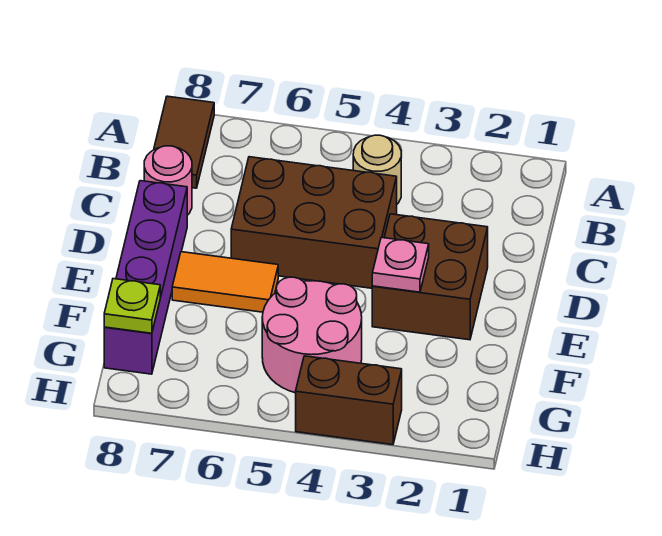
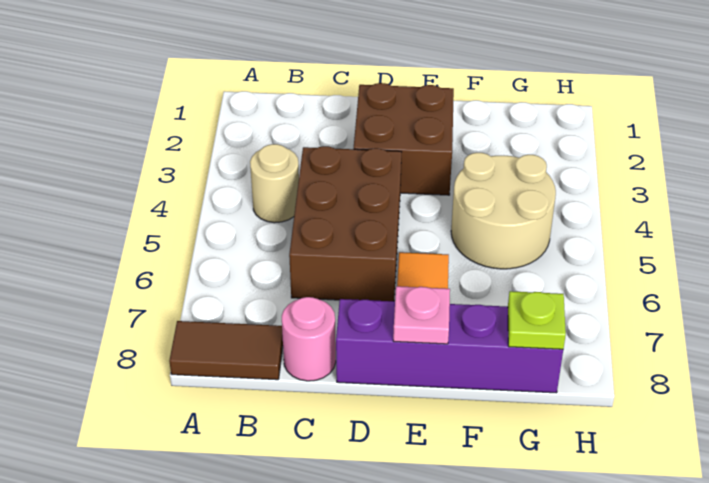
pink plate E3 level 2 -> pink plate E8 level 2
pink round brick F4:G5 level 1 -> tan round brick F4:G5 level 1
brown brick H3:H4 level 1 -> none

